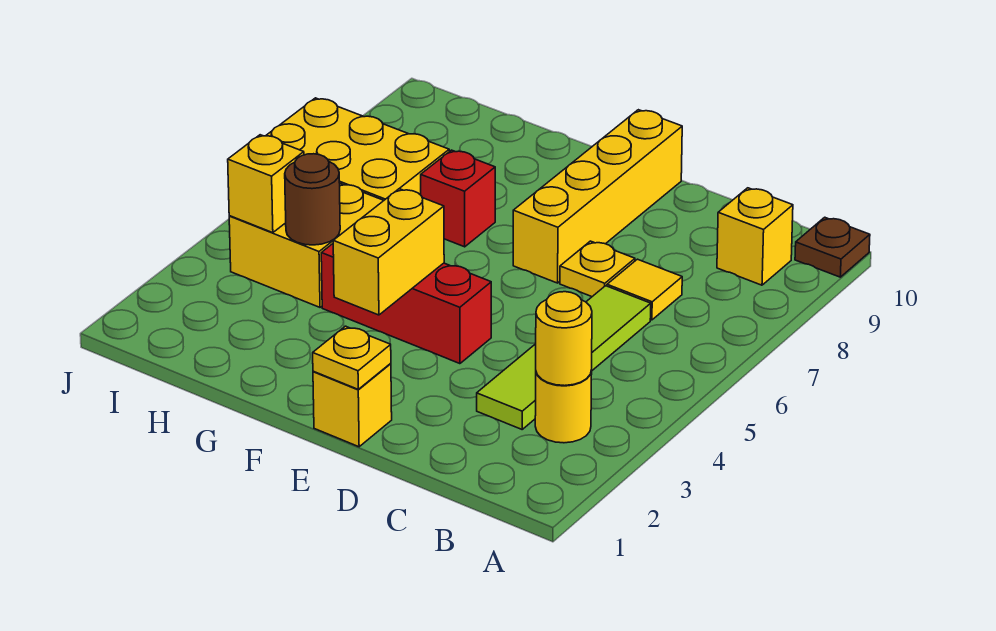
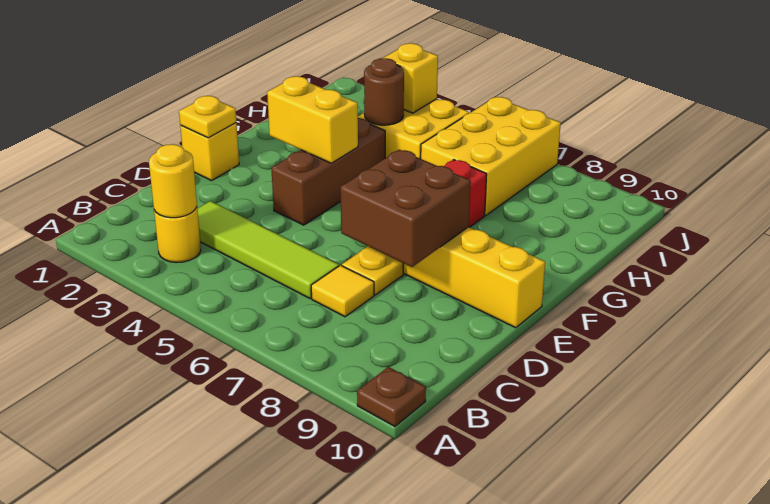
yellow brick B9 level 1 -> none
none -> brown brick D7:E8 level 2
red brick E4:G4 level 1 -> brown brick E4:G4 level 1

